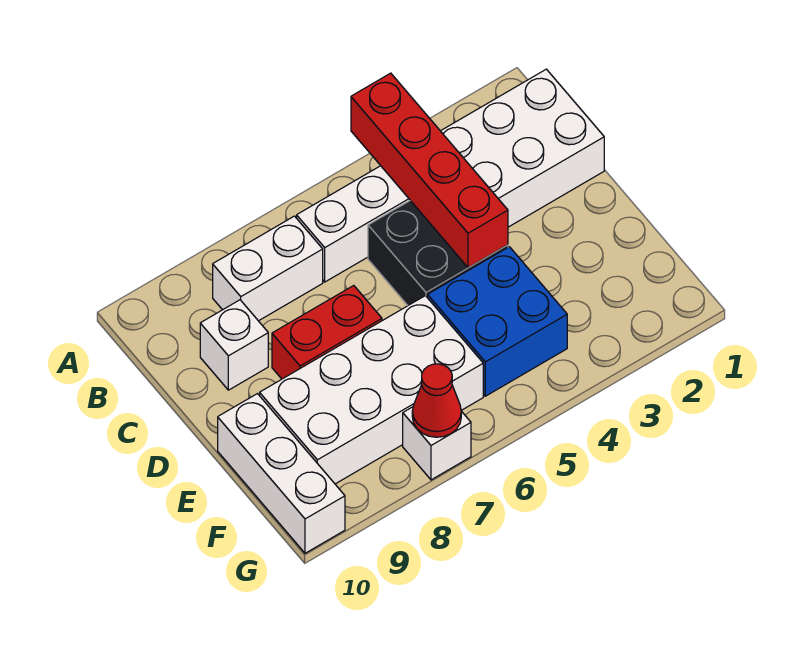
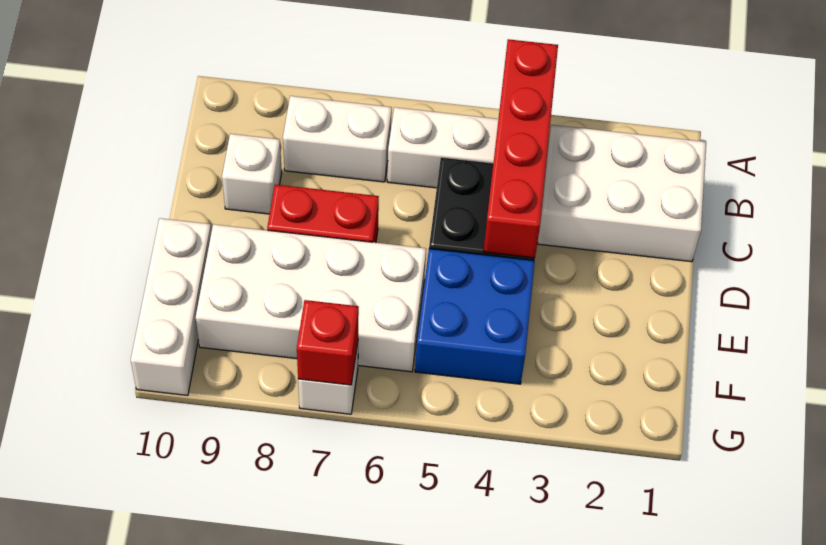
red cone G7 level 2 -> red brick G7 level 2

